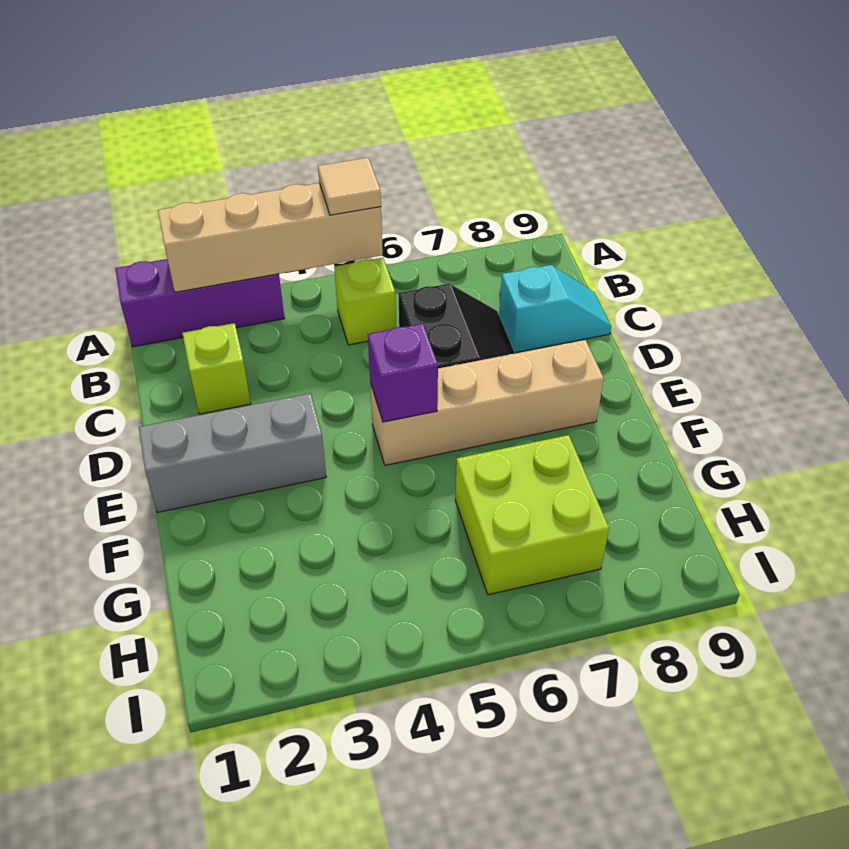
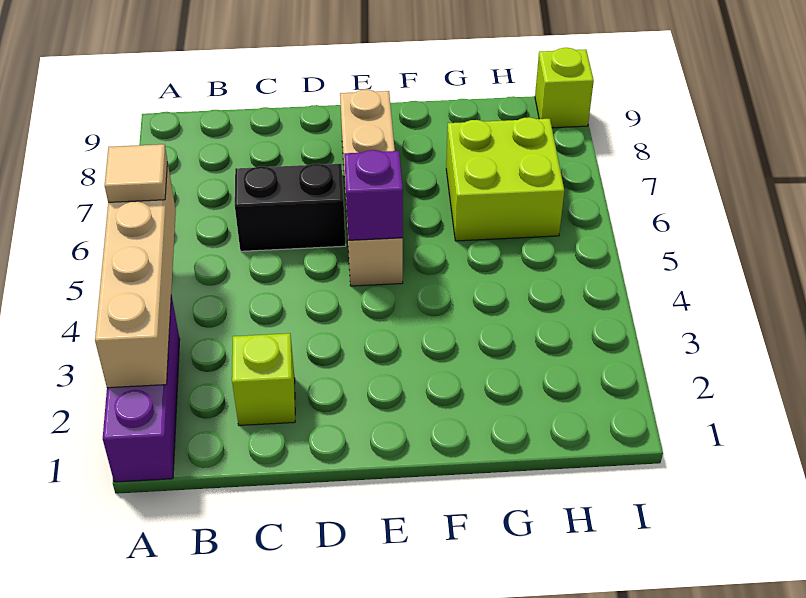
lime brick B5 level 1 -> lime brick I9 level 1
cyan slope C8:C9 level 1 top 8 -> none
grey brick E1:E3 level 1 -> none

